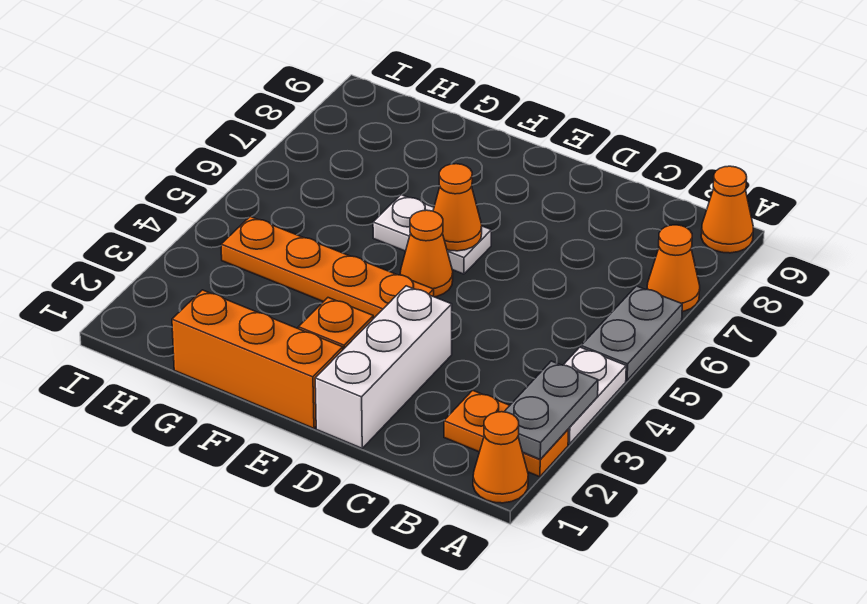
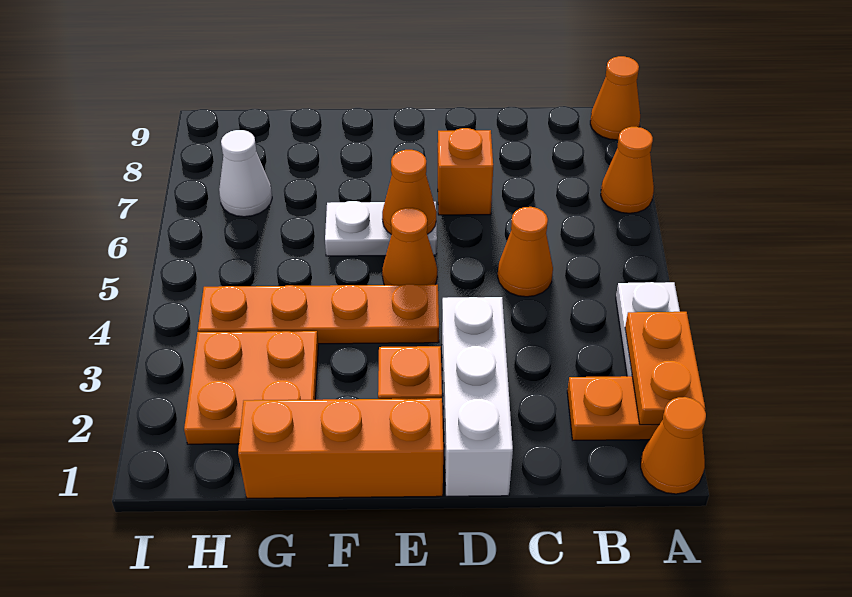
grey plate A2:A3 level 2 -> orange plate A2:A3 level 2
grey plate A5:A6 level 1 -> none
none -> orange cone C5 level 1
none -> orange brick D7 level 1
none -> orange plate G2:H3 level 1
none -> white cone H7 level 1

